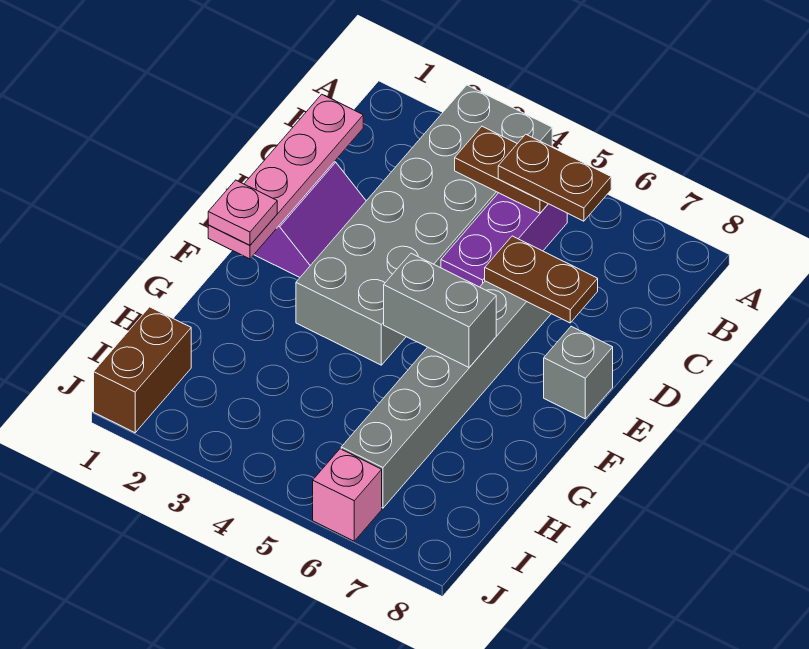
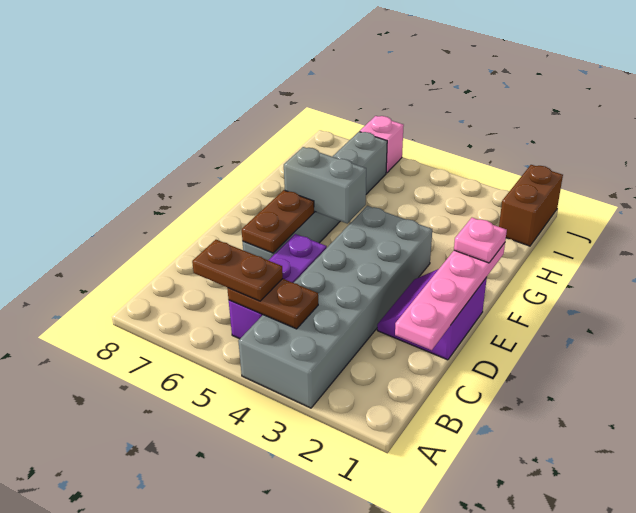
brown plate D6:D7 level 2 -> brown plate D6:E6 level 2
grey brick E8 level 1 -> none

